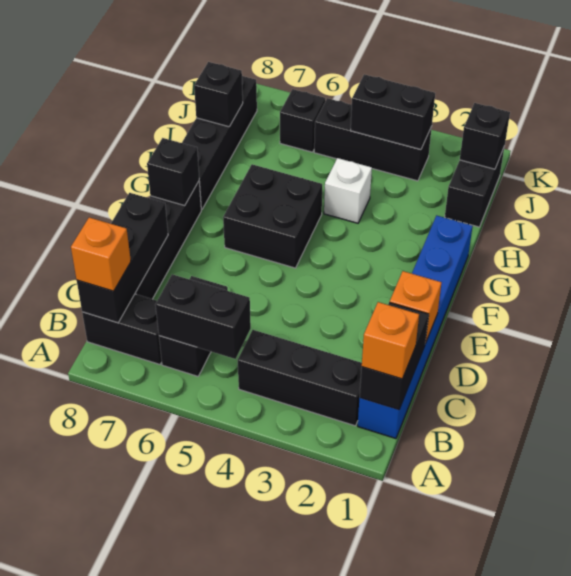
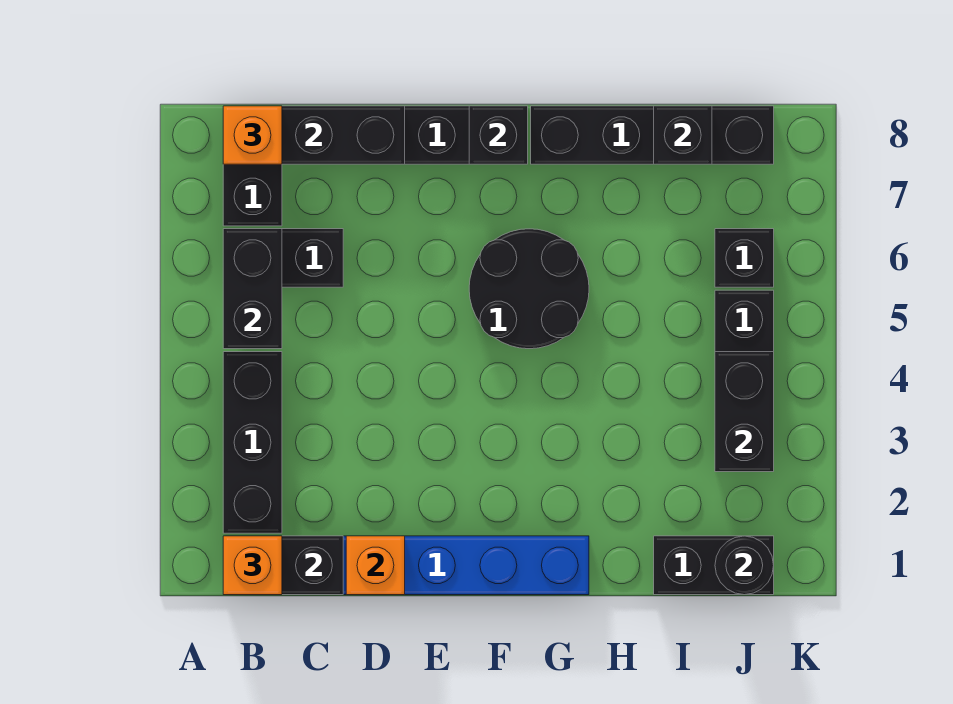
black brick F5:G6 level 1 -> black round brick F5:G6 level 1
white brick H4 level 1 -> none
black brick J1 level 2 -> black round brick J1 level 2

